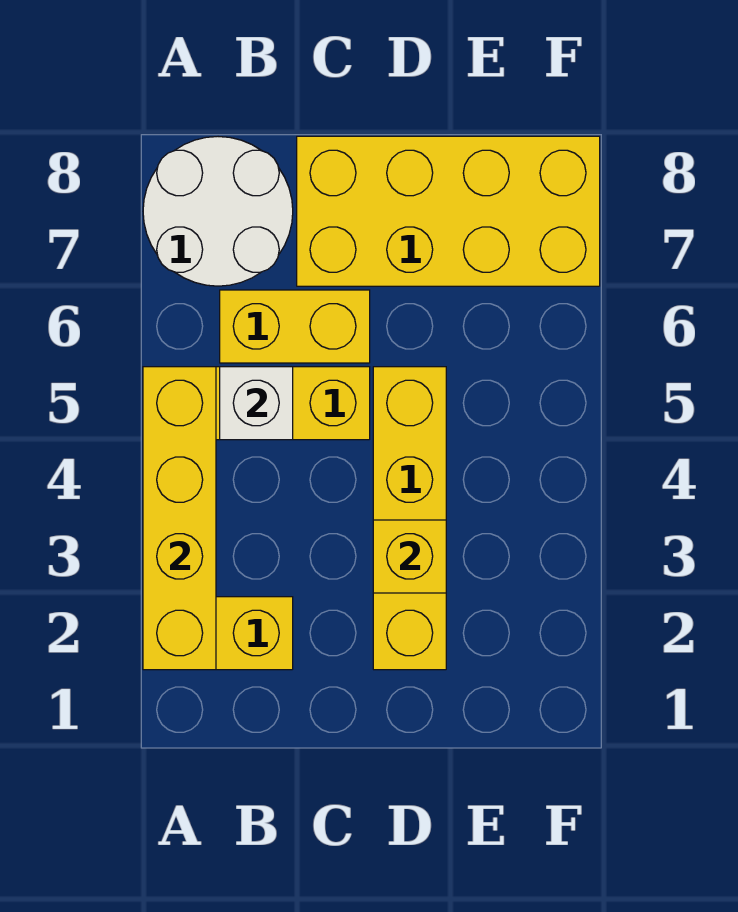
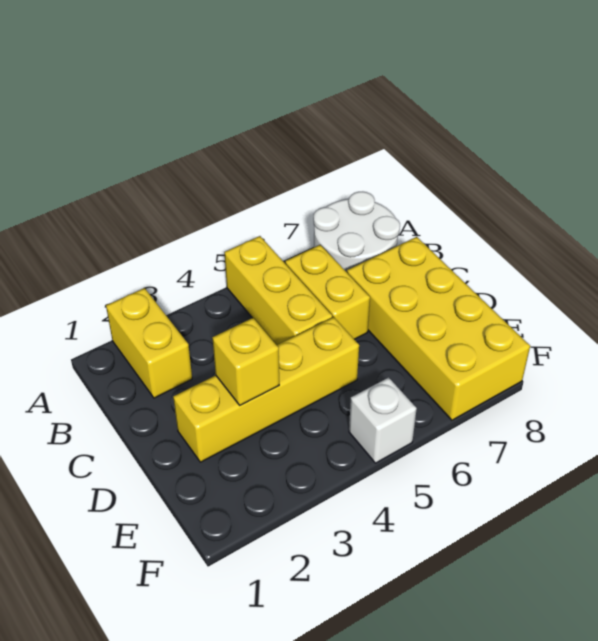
yellow brick A2:A5 level 2 -> none
white brick B5 level 2 -> white brick F5 level 1

